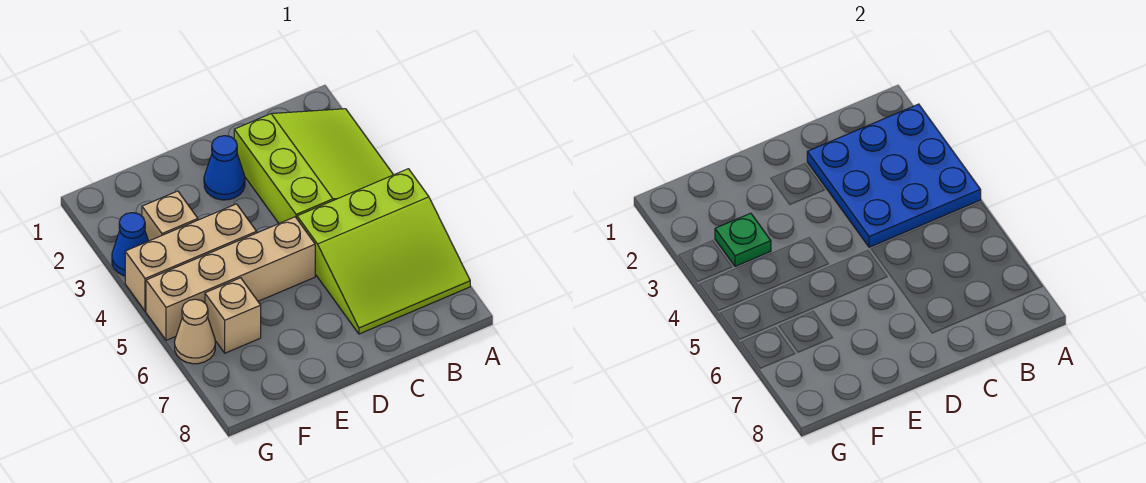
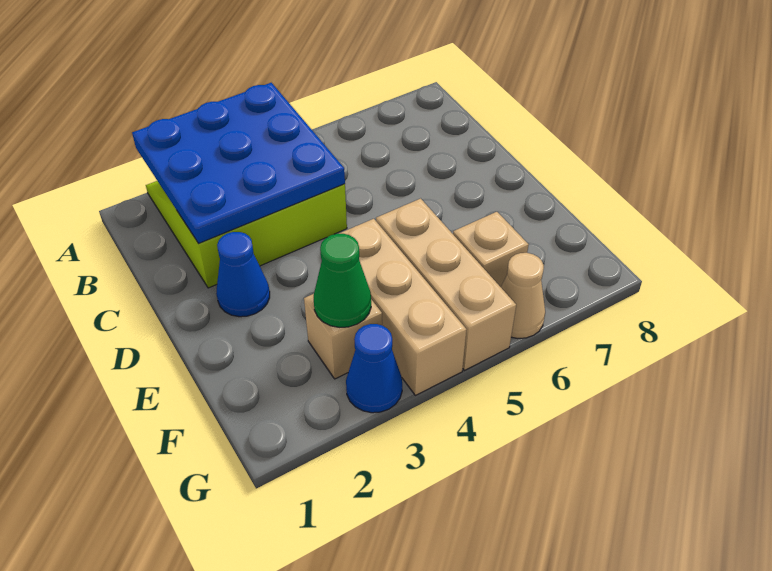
lime slope A5:C7 level 1 top 5 -> none
tan brick D5:G5 level 1 -> tan brick E5:G5 level 1
green plate F3 level 2 -> green cone F3 level 2

